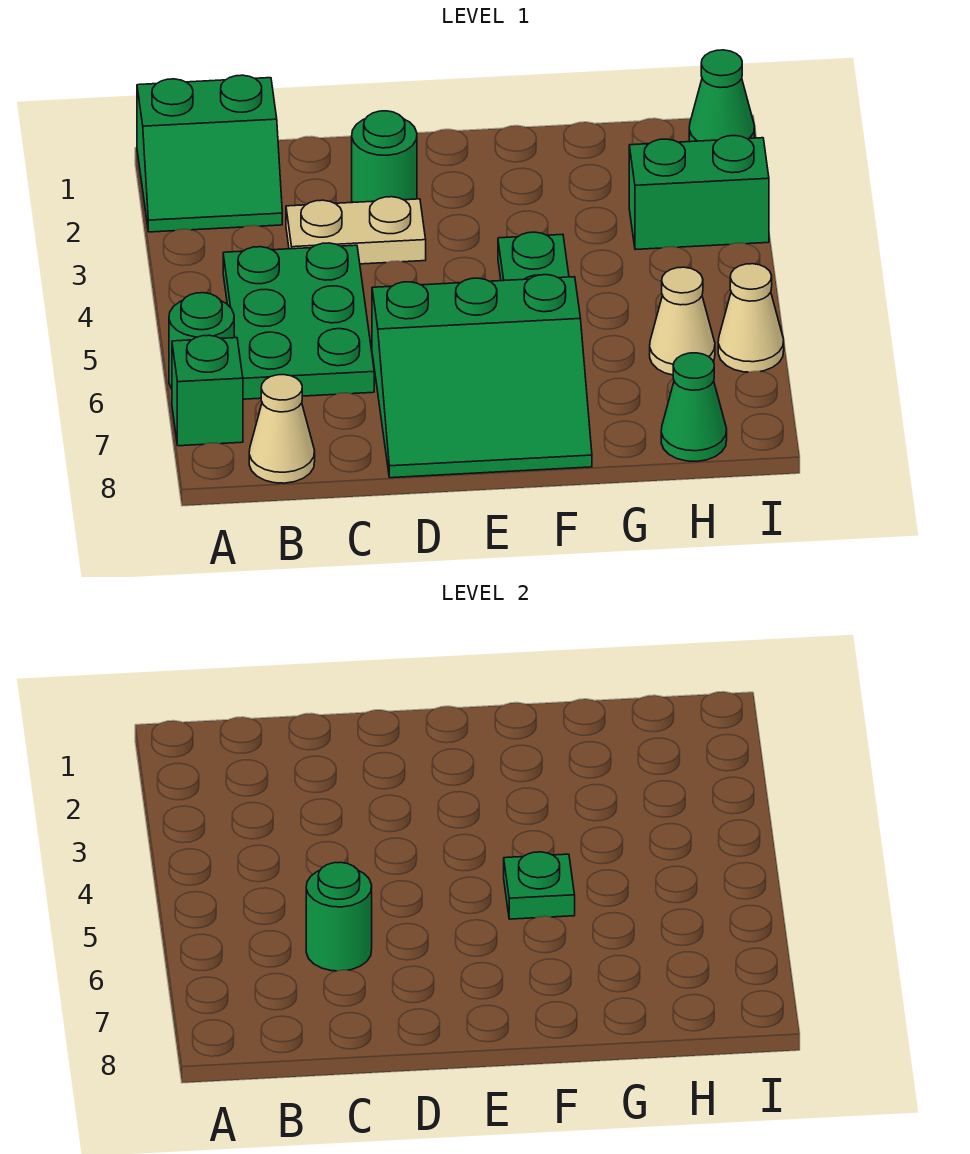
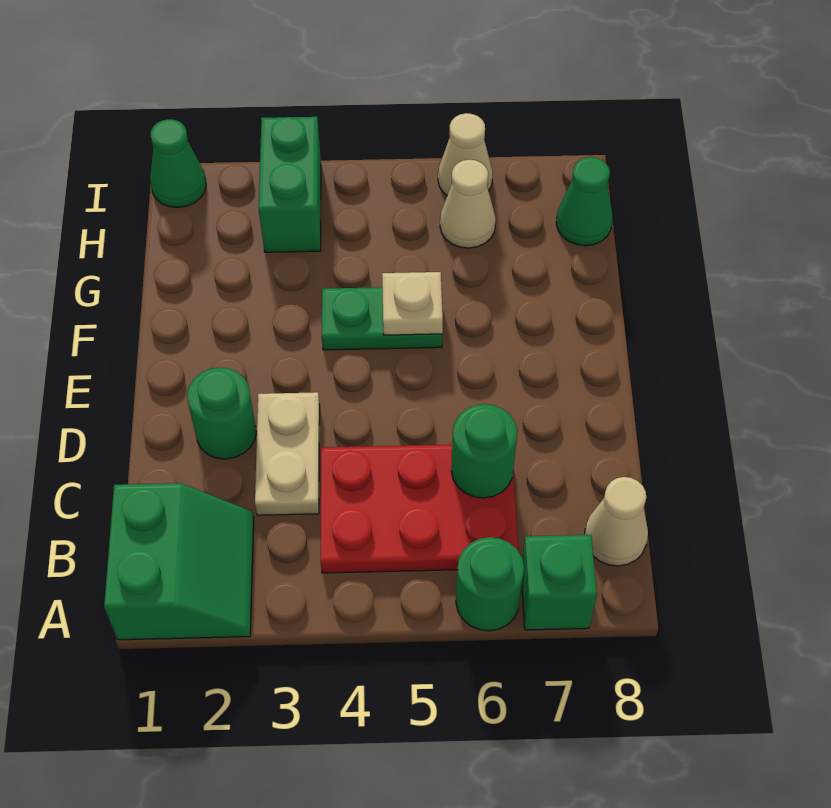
green plate B4:C6 level 1 -> red plate B4:C6 level 1
green slope D6:F8 level 1 top 6 -> none
green plate F5 level 2 -> tan plate F5 level 2

